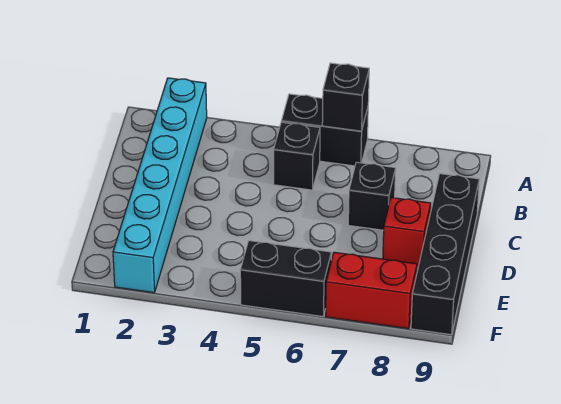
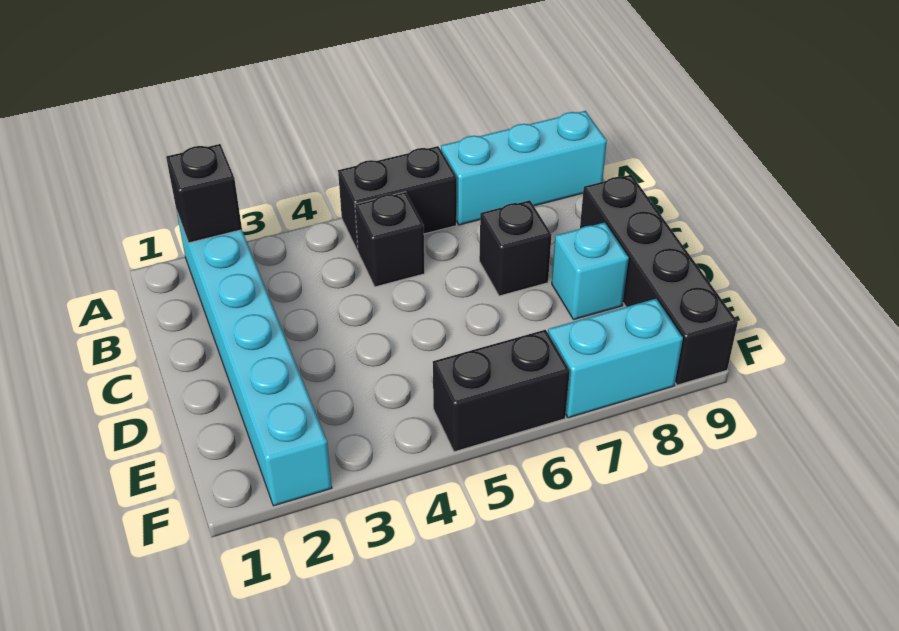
black brick A6 level 2 -> black brick A2 level 2
none -> cyan brick A7:A9 level 1
red brick D8 level 1 -> cyan brick D8 level 1
red brick F7:F8 level 1 -> cyan brick F7:F8 level 1

